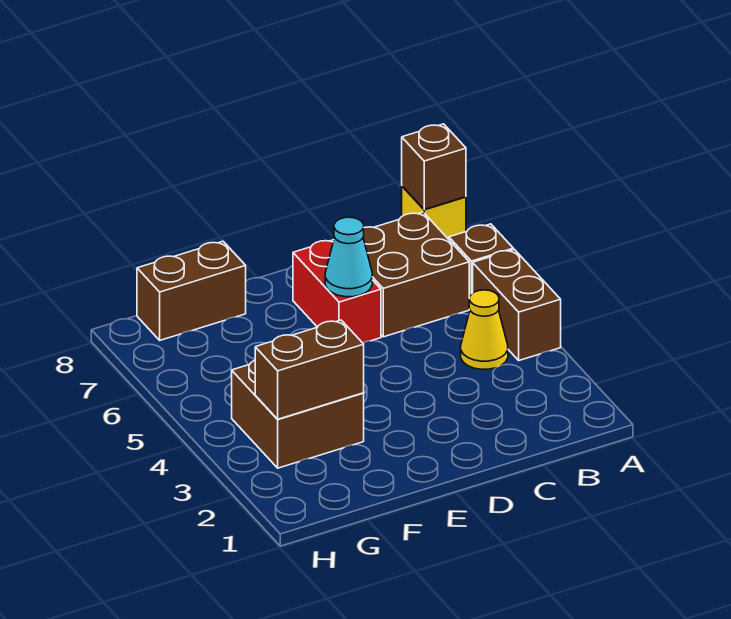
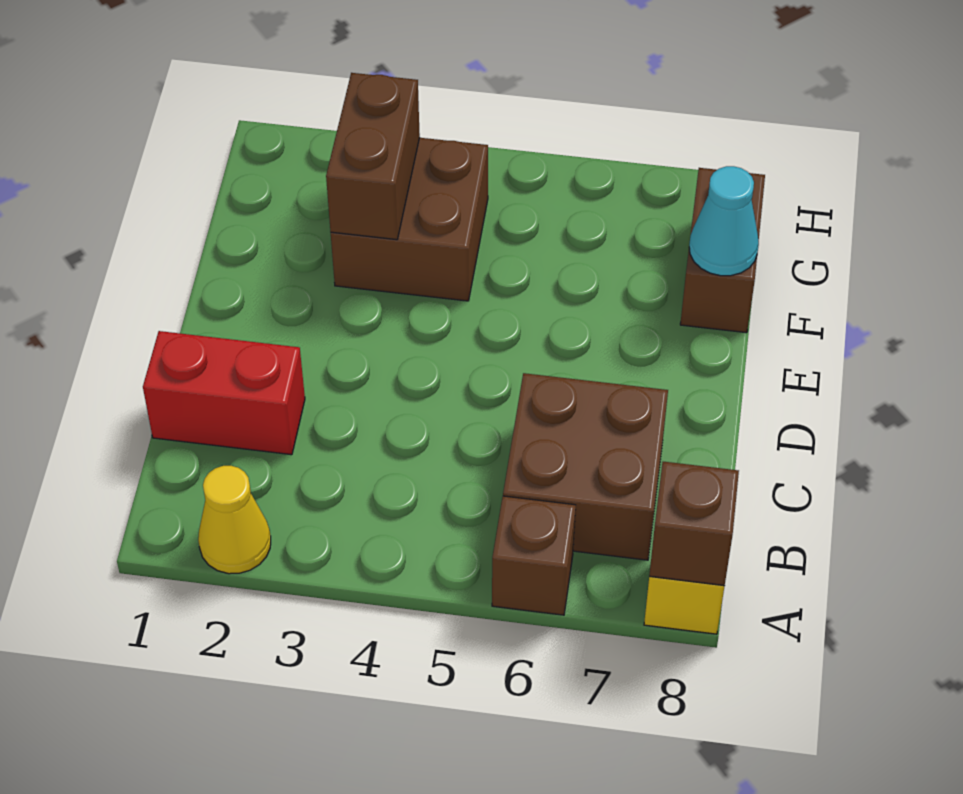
brown brick A4:A5 level 1 -> none
yellow cone B4 level 1 -> yellow cone A2 level 1
red brick D6:D7 level 1 -> red brick C1:C2 level 1
cyan cone D6 level 2 -> cyan cone F8 level 2

